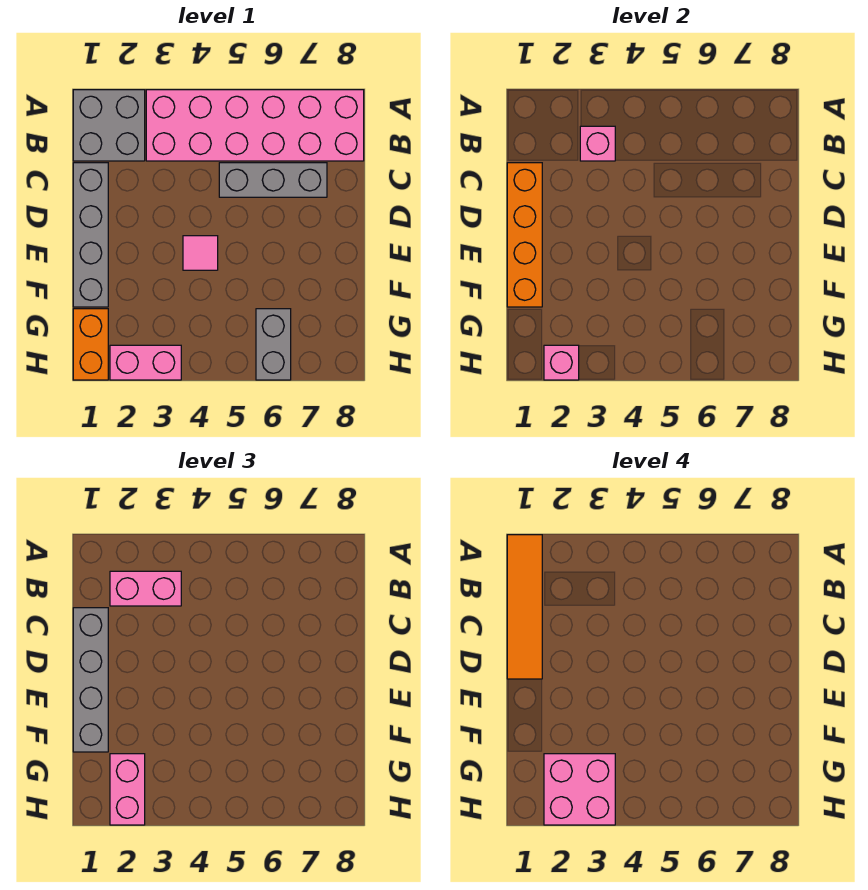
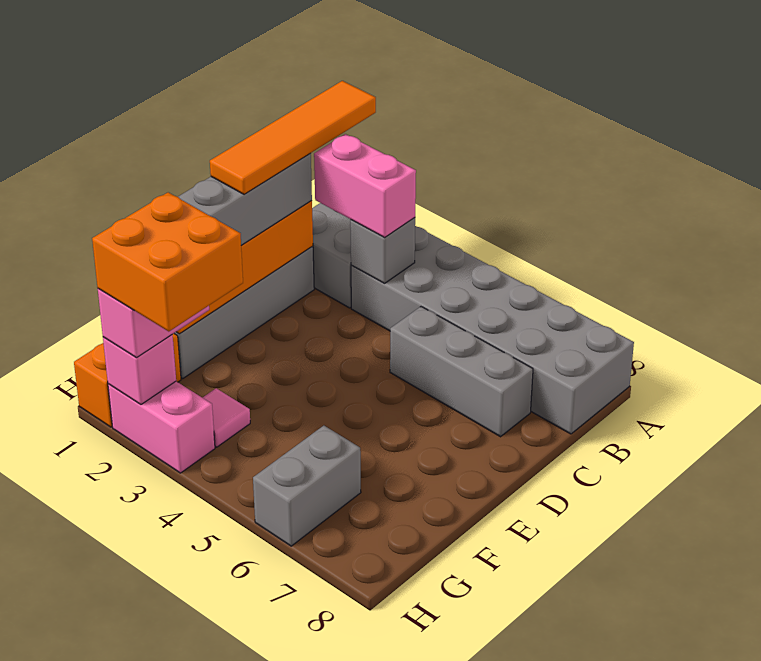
pink brick A3:B8 level 1 -> grey brick A3:B8 level 1
pink brick B3 level 2 -> grey brick B3 level 2
pink tile E4 level 1 -> pink tile G3 level 1
pink brick G2:H3 level 4 -> orange brick G2:H3 level 4

